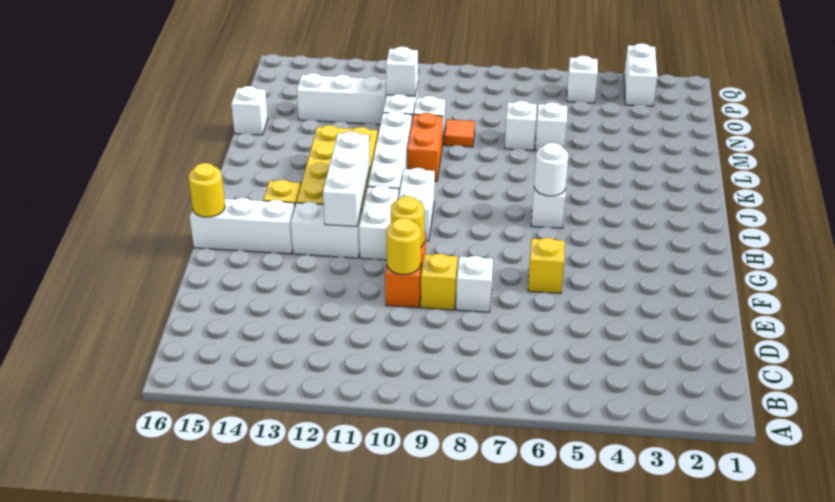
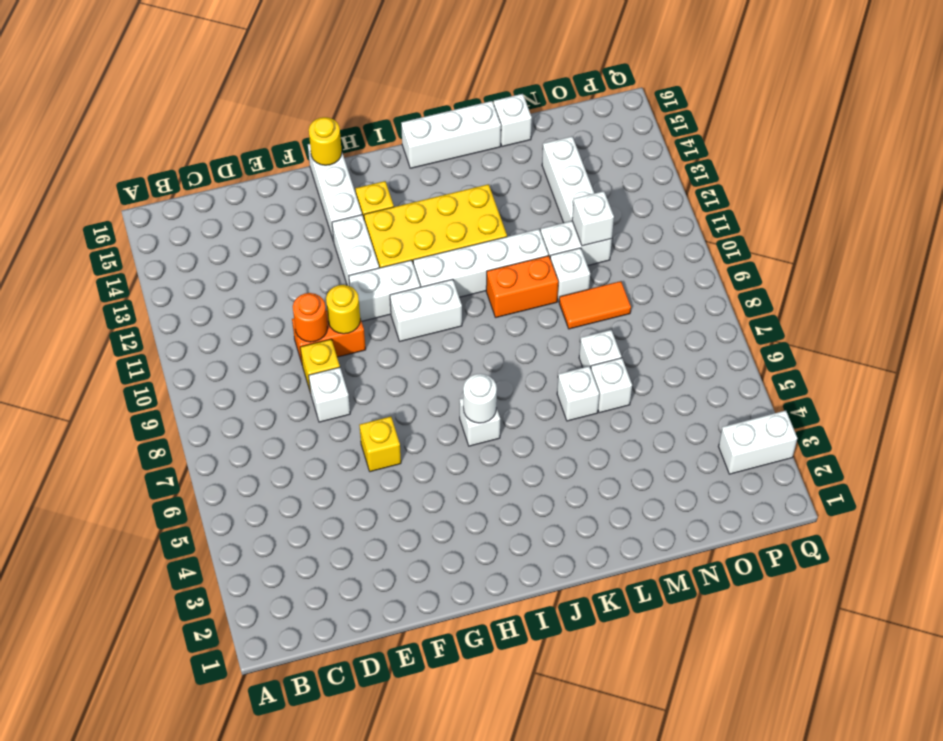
yellow round brick E10 level 2 -> orange round brick E10 level 2
white brick G12:I12 level 2 -> white brick J16:L16 level 1
orange tile M9 level 1 -> orange tile M9:N9 level 1
white brick P5 level 1 -> white brick L6 level 1

